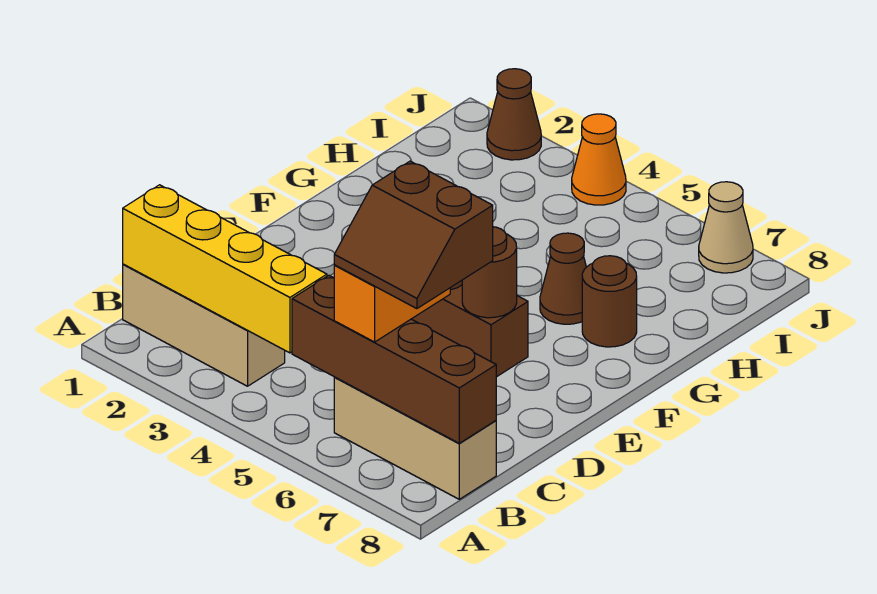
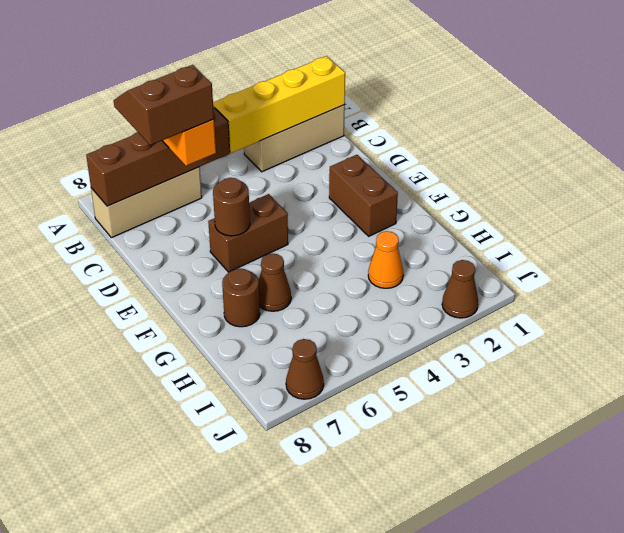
none -> brown brick E2:F2 level 1
orange cone J4 level 1 -> orange cone H3 level 1
tan cone J7 level 1 -> brown cone J7 level 1

